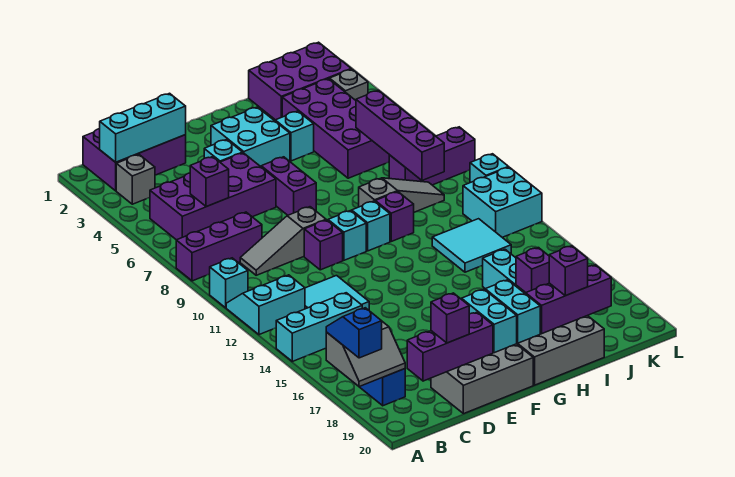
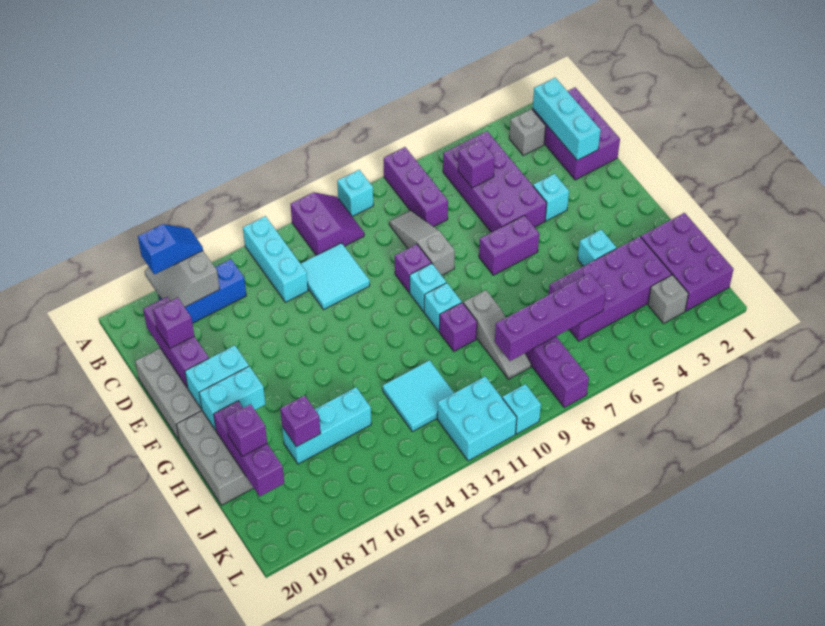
cyan slope A11:B12 level 1 top 12 -> purple slope A11:B12 level 1 top 12
cyan brick F3:G4 level 1 -> none

